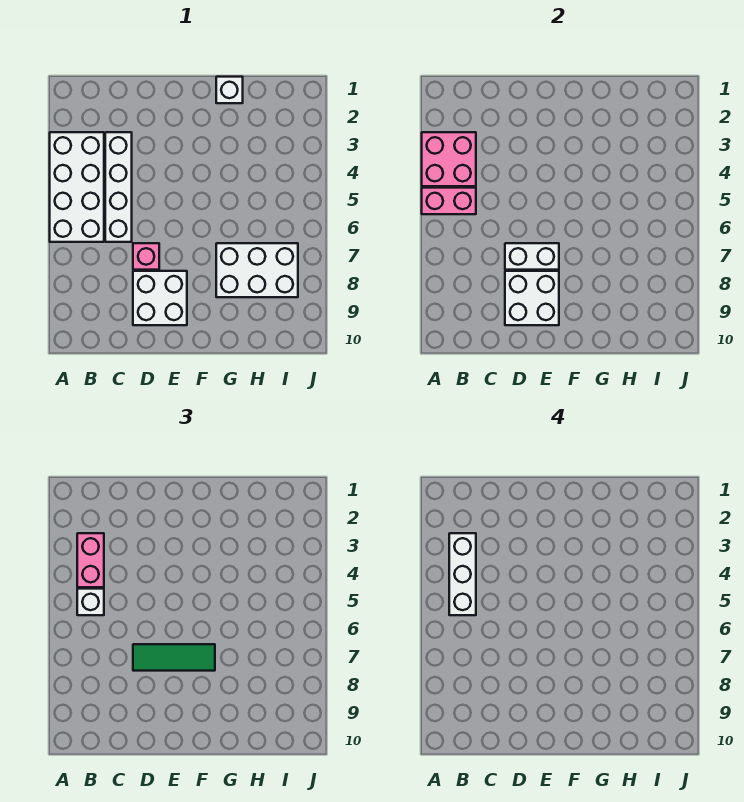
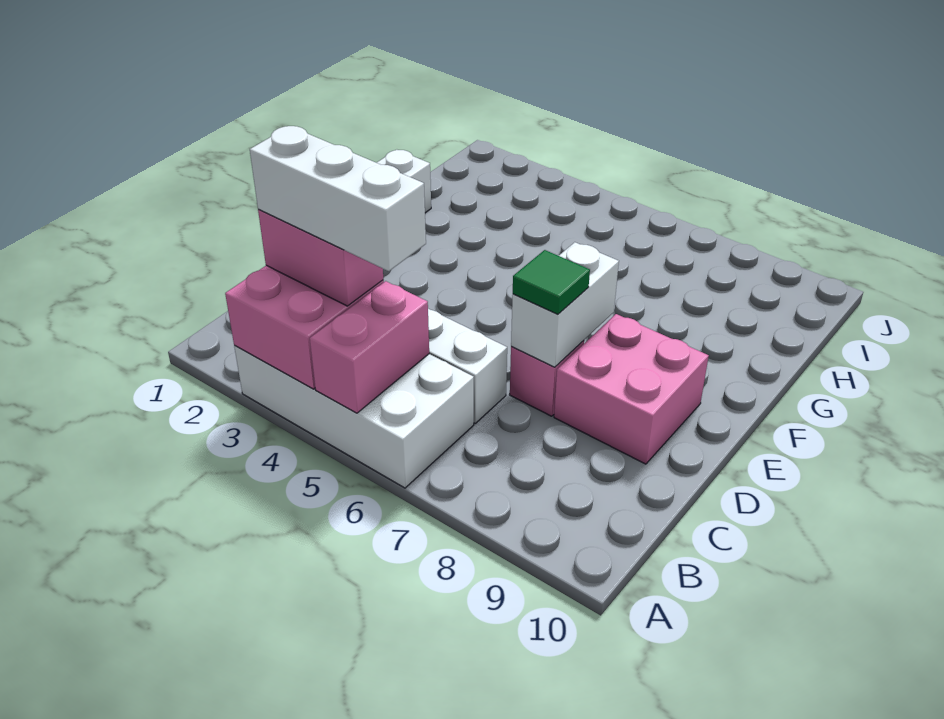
white brick B5 level 3 -> none
green tile D7:F7 level 3 -> green tile D7 level 3
white brick D8:E9 level 1 -> pink brick D8:E9 level 1
white brick D8:E9 level 2 -> none
white brick G7:I8 level 1 -> none

